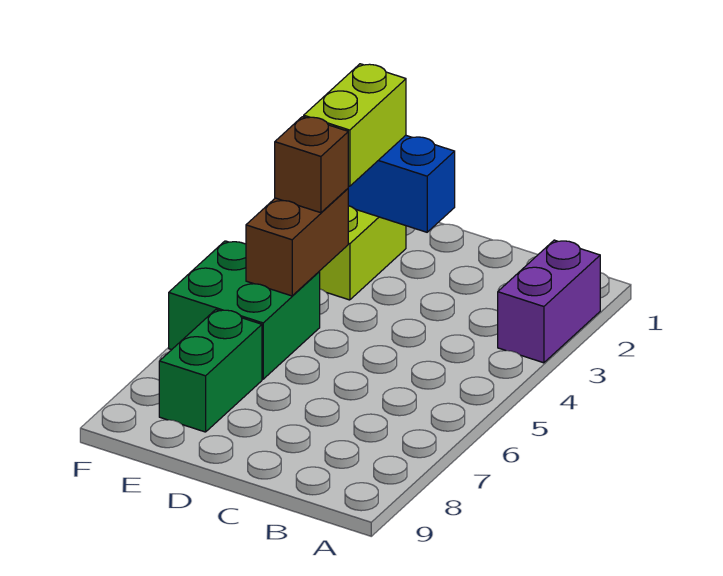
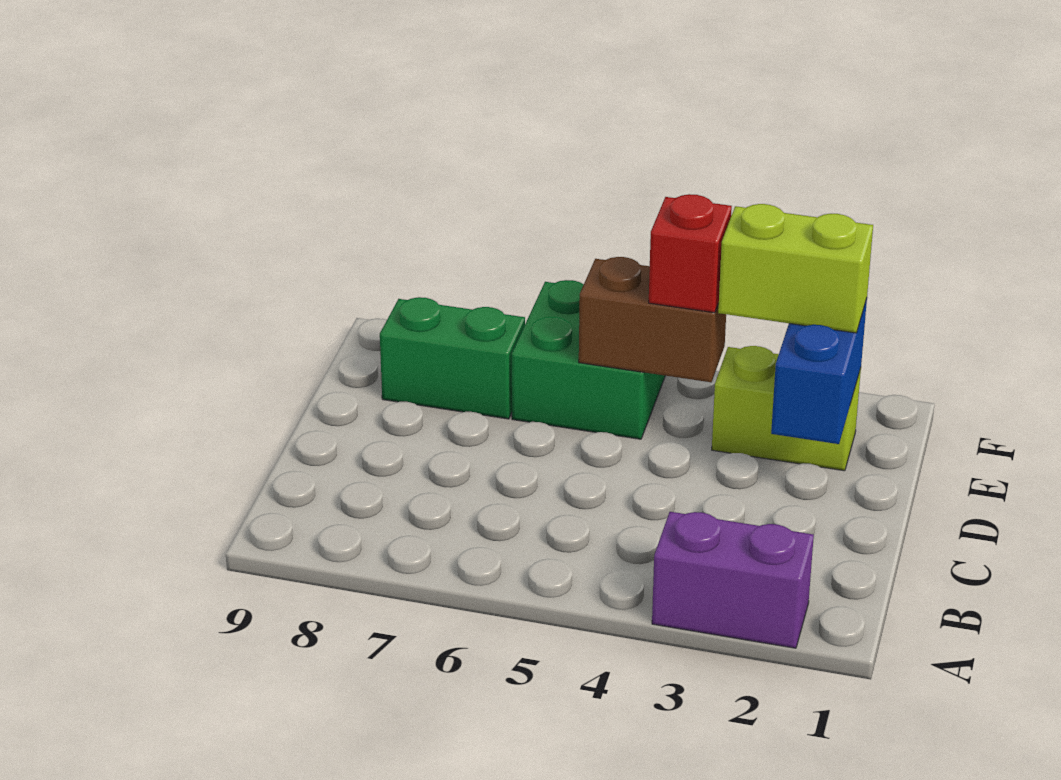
brown brick E4 level 3 -> red brick E4 level 3

